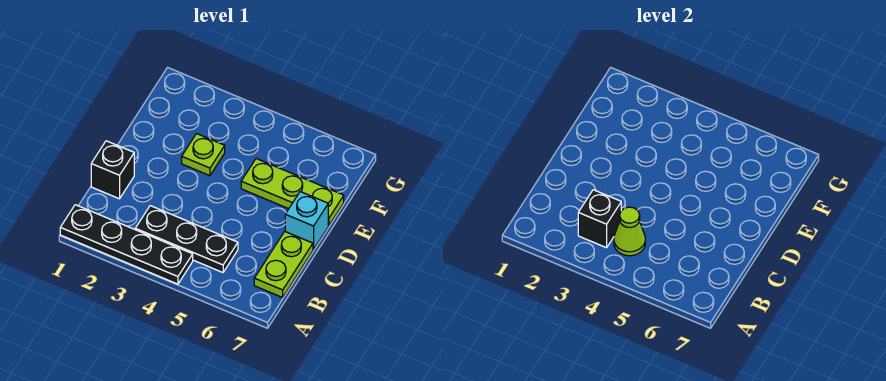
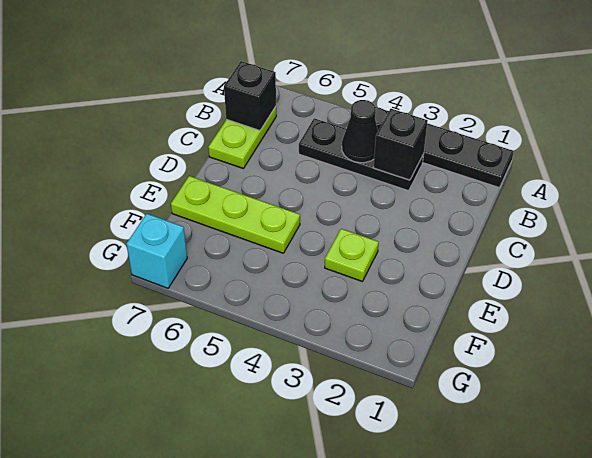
lime cone B4 level 2 -> black cone B4 level 2
black brick C1 level 1 -> black brick B7 level 2
cyan brick D7 level 1 -> cyan brick G7 level 1

